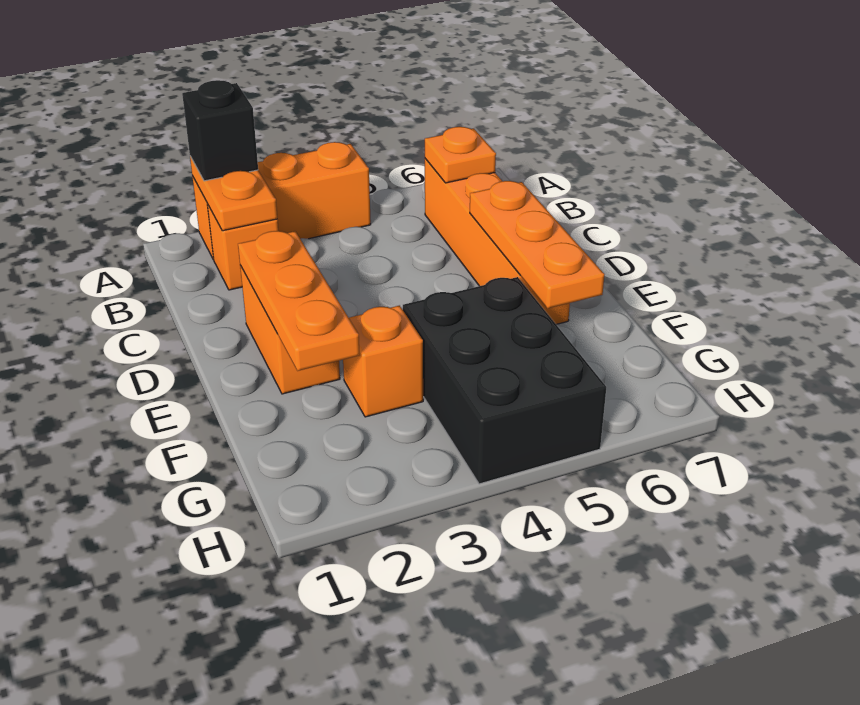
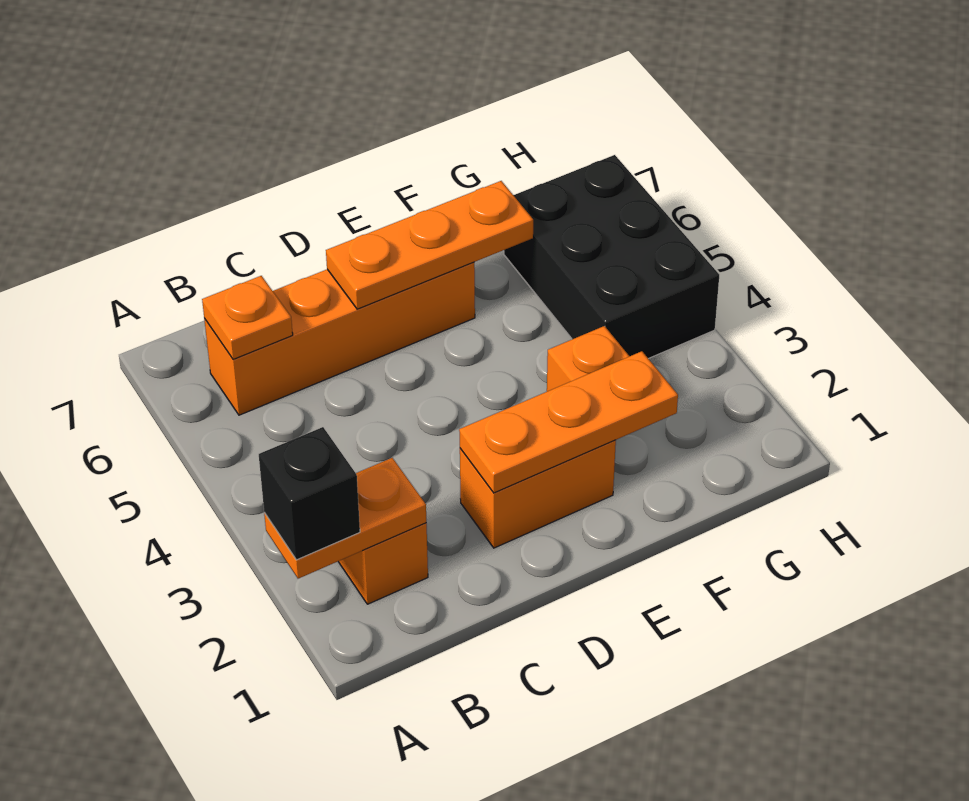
orange brick A2:A4 level 1 -> none
black brick F4:H5 level 1 -> black brick G4:H6 level 1

